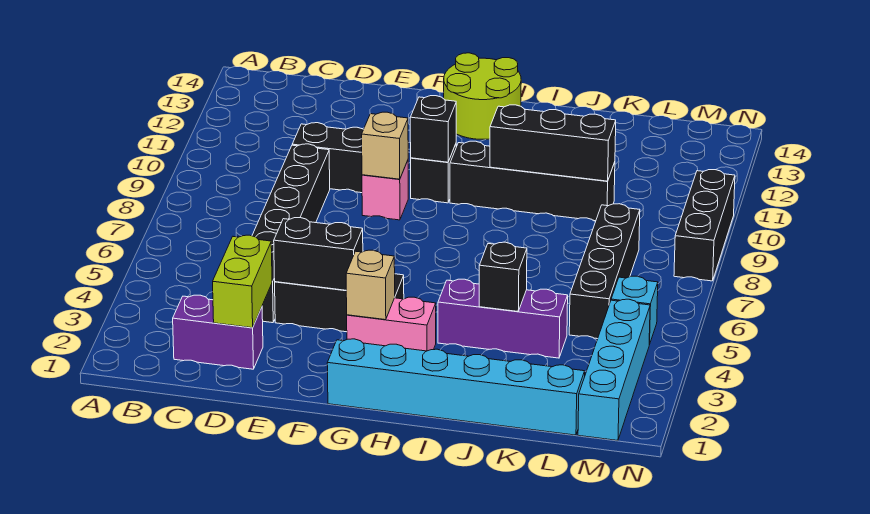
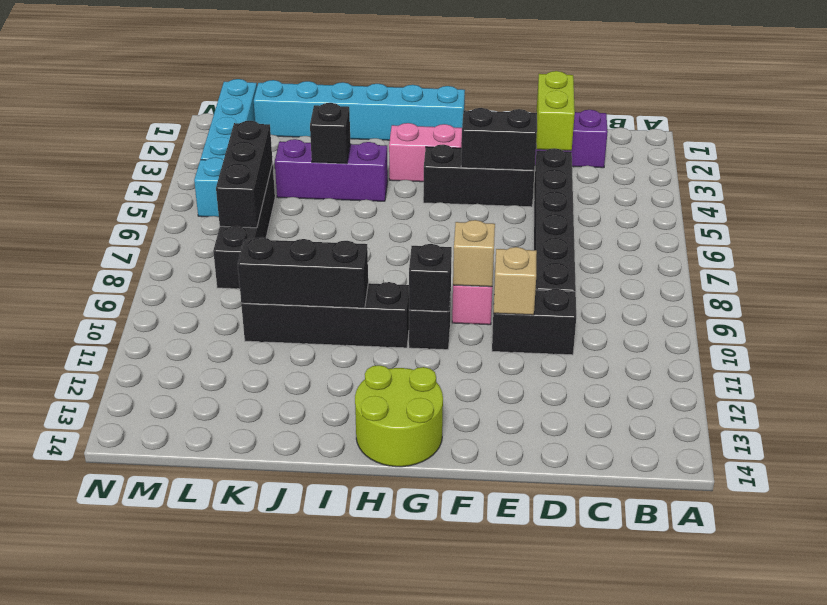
tan brick G3 level 2 -> tan brick E10 level 2
black brick N8:N10 level 1 -> black brick L5:L7 level 2

